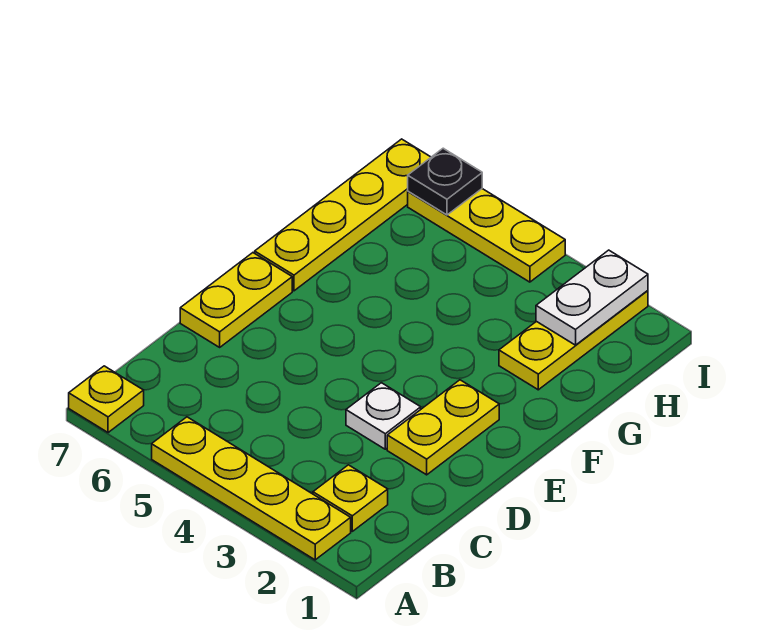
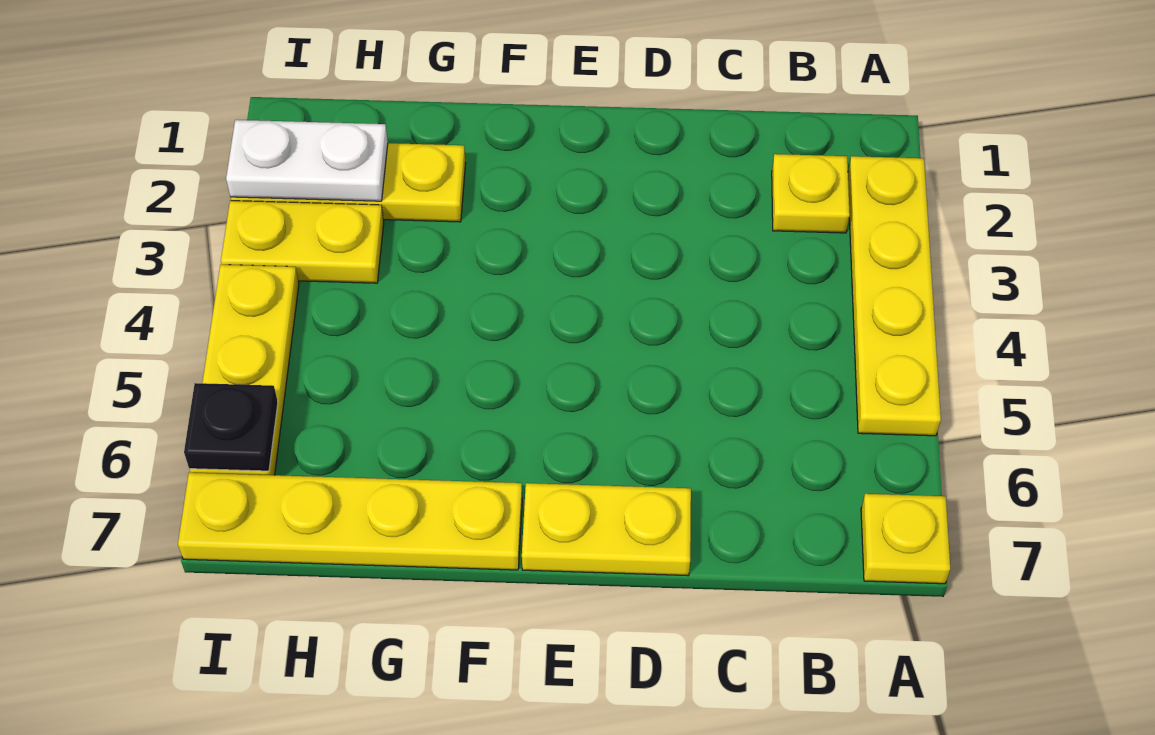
yellow plate D2:E2 level 1 -> yellow plate H3:I3 level 1
white plate D3 level 1 -> none

